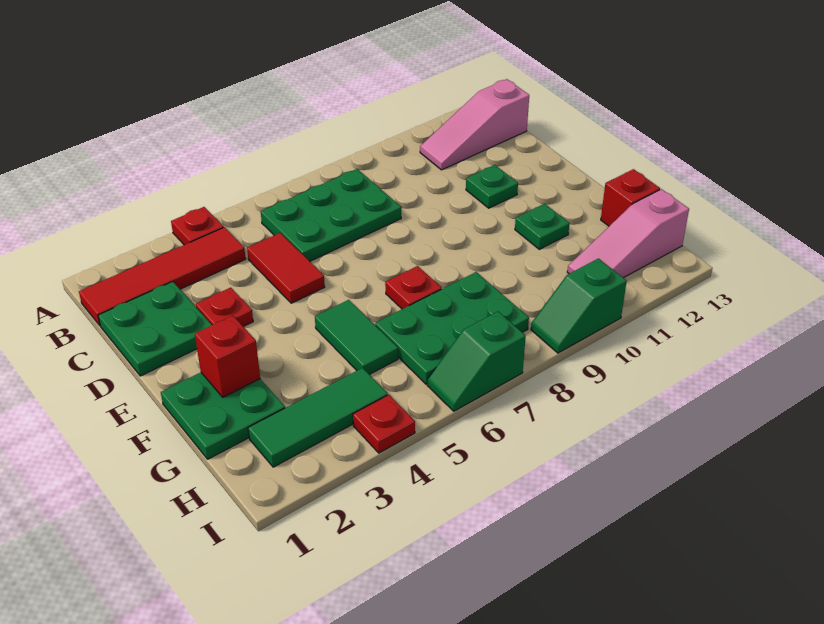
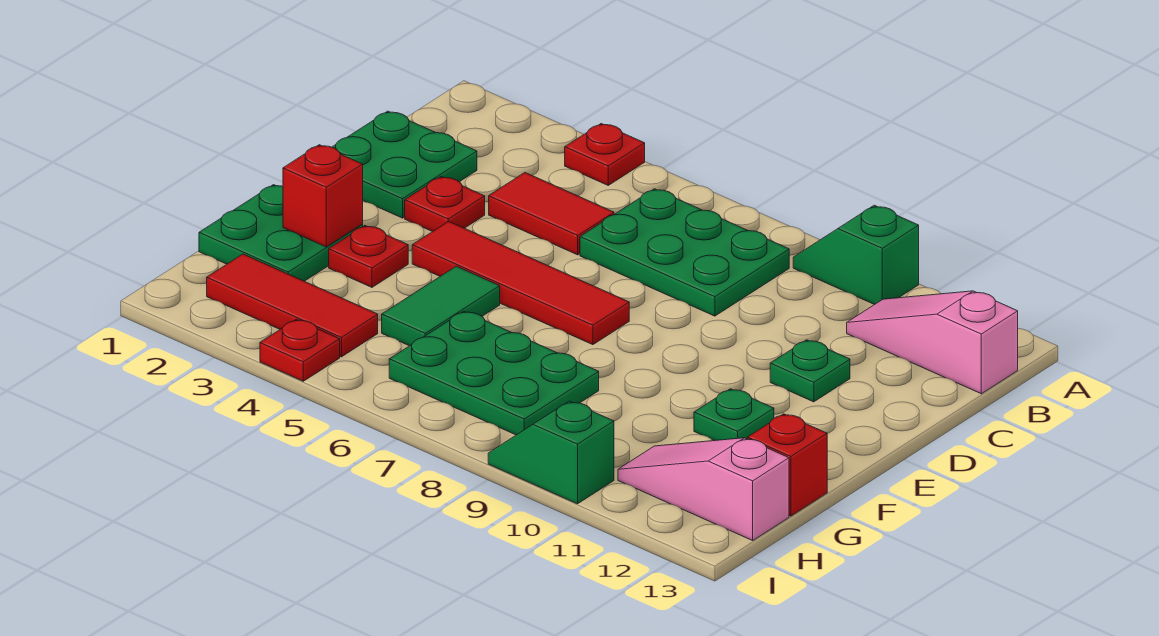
red tile B1:B4 level 1 -> red tile E4:E7 level 1
red tile C5:D5 level 1 -> red tile C4:C5 level 1
red plate F7 level 1 -> red plate F3 level 1
green tile H2:H4 level 1 -> red tile H2:H4 level 1
green slope I6:I7 level 1 top 7 -> green slope A9:A10 level 1 top 10

